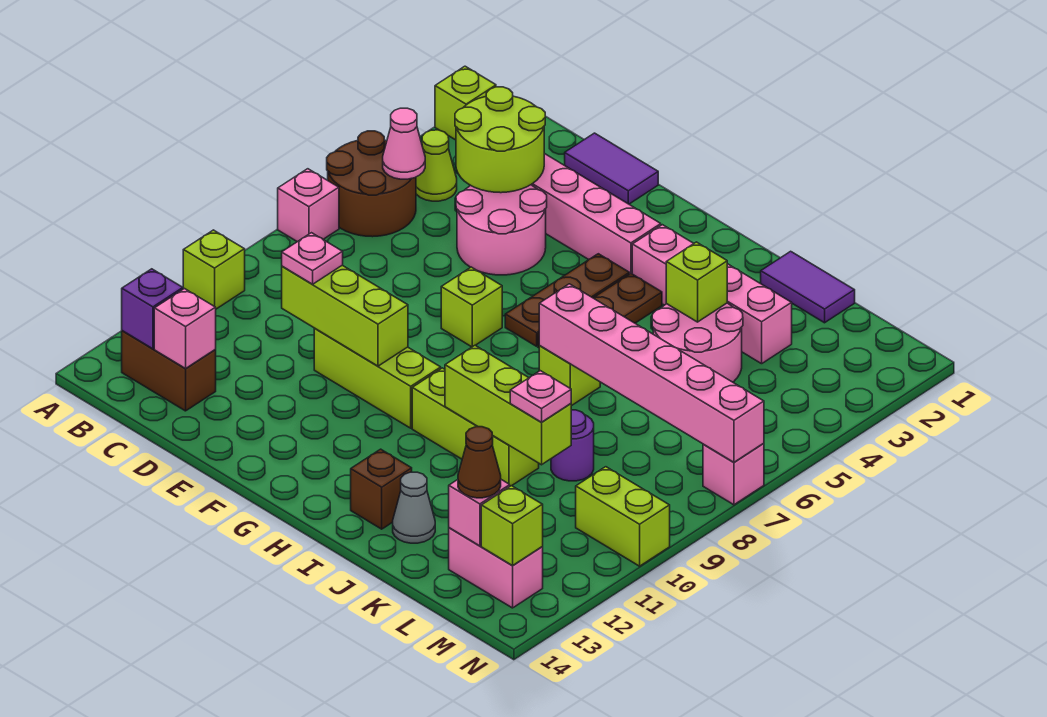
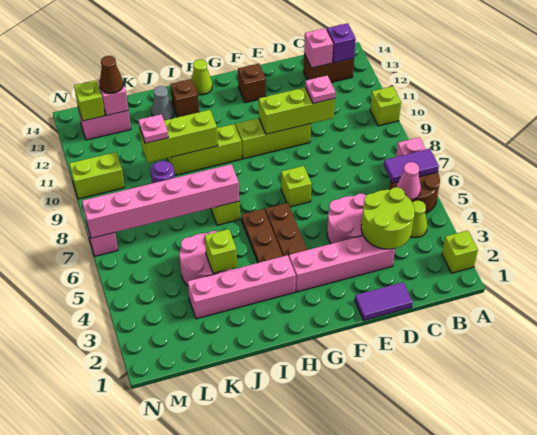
none -> brown brick F13 level 1
none -> lime cone H14 level 1
purple tile J1:K1 level 1 -> purple tile A6:B6 level 2

